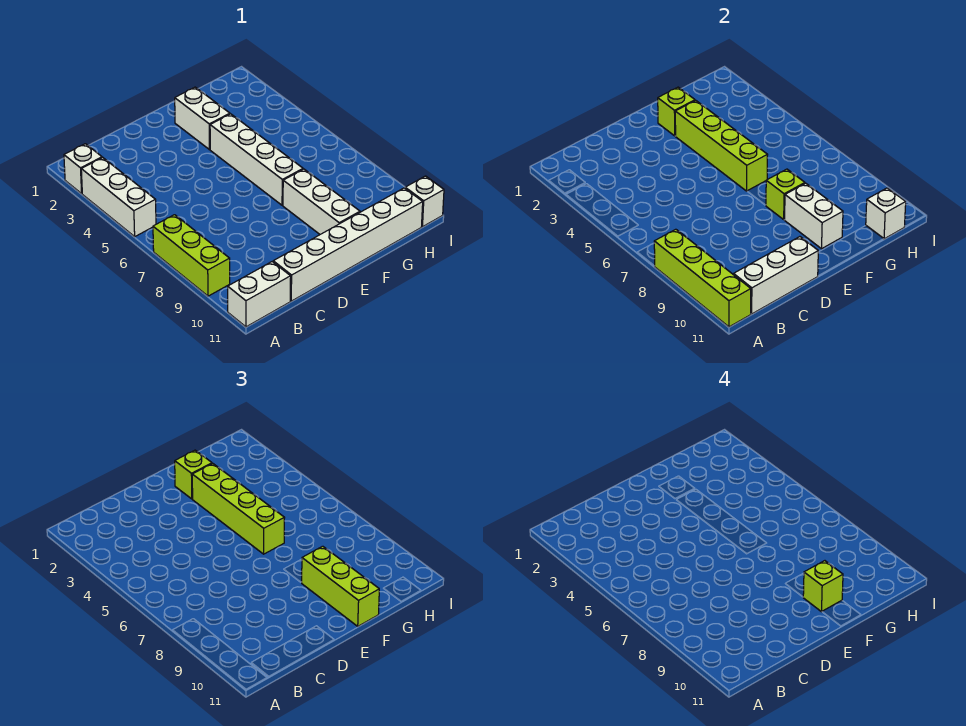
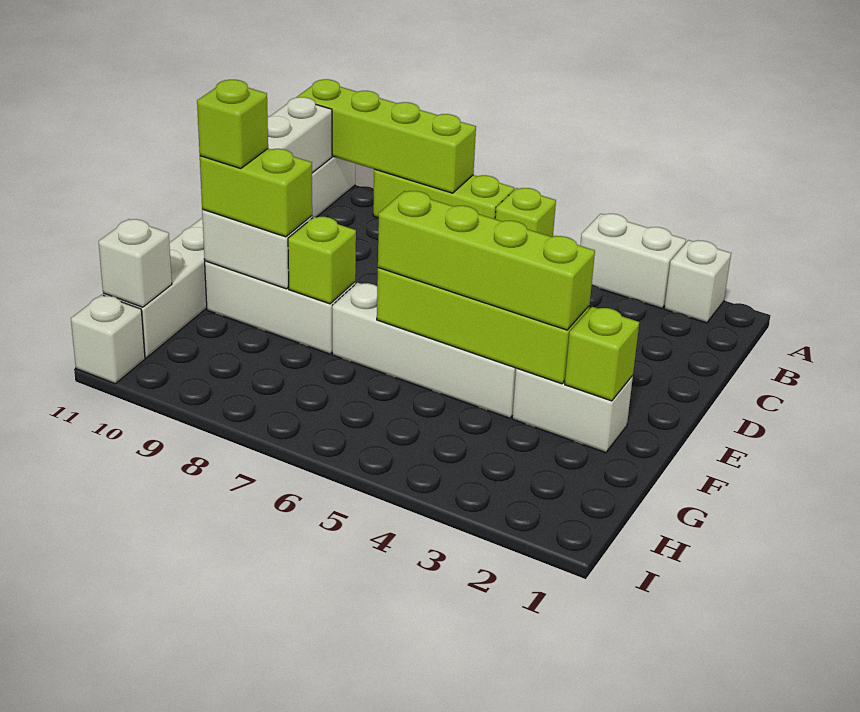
white brick A3:A5 level 1 -> white brick A3:A4 level 1
lime brick F2 level 3 -> lime brick A6 level 1
lime brick F9:F11 level 3 -> lime brick F9:F10 level 3

